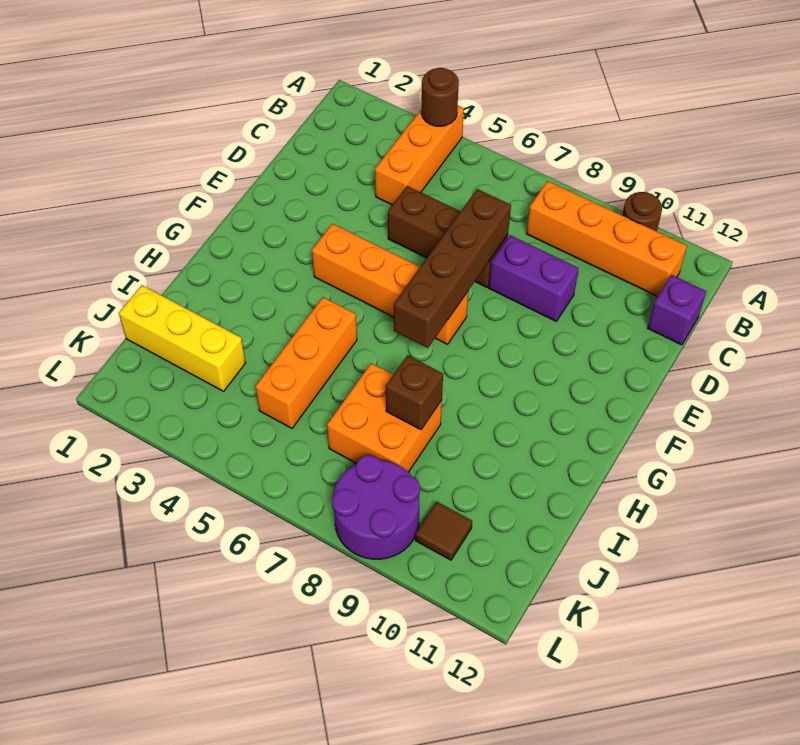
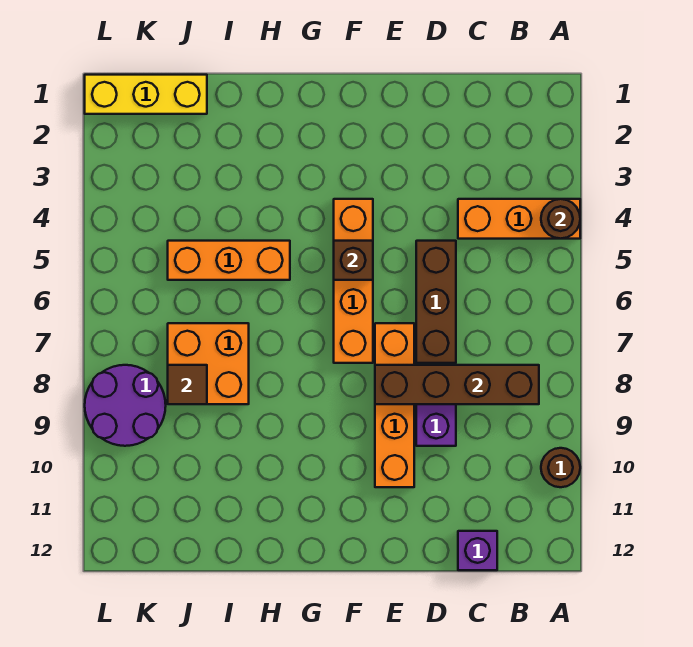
orange brick B8:B11 level 1 -> orange brick E7:E10 level 1
brown brick D7:G7 level 2 -> brown brick B8:E8 level 2
brown brick I8 level 2 -> brown brick F5 level 2
yellow brick J1:J3 level 1 -> yellow brick J1:L1 level 1
brown tile K10 level 1 -> brown tile J8 level 2

